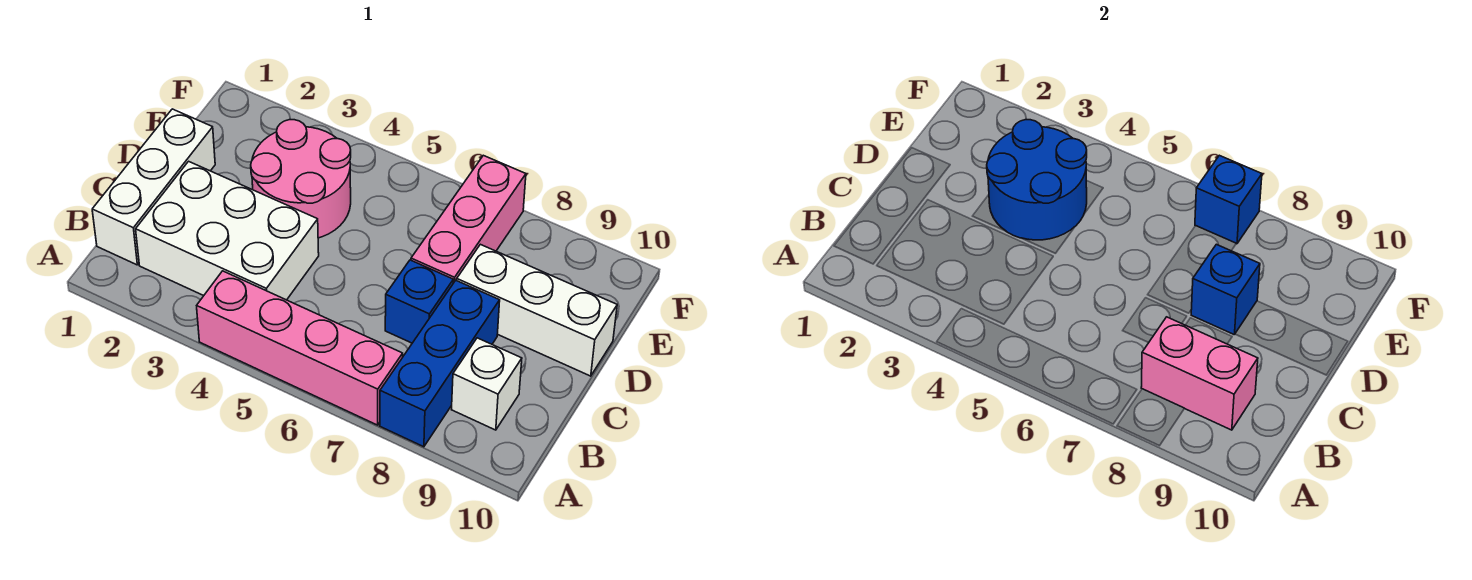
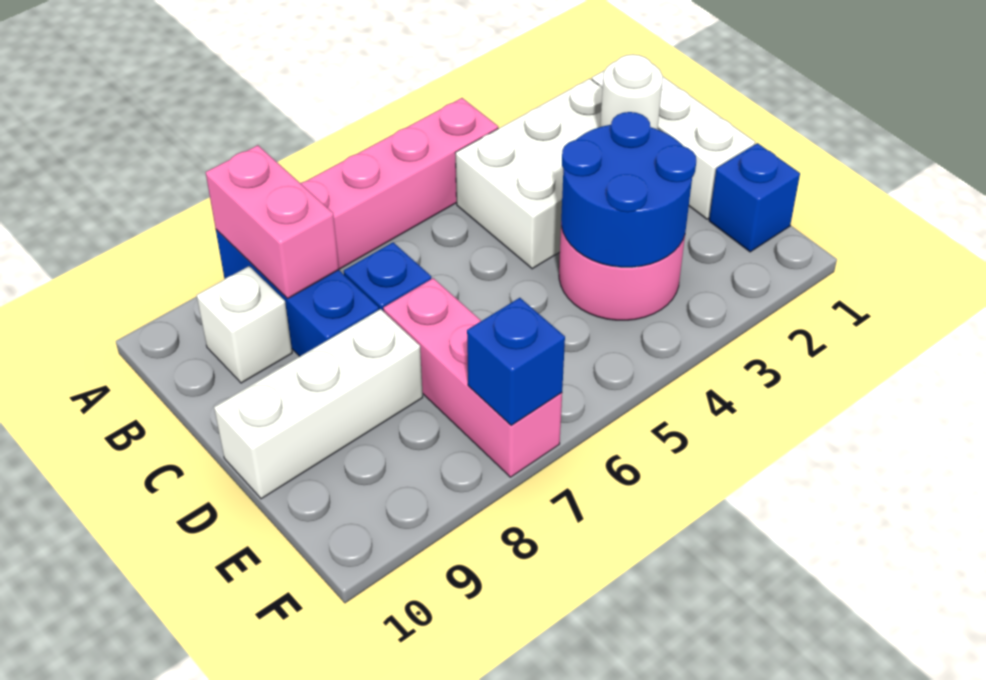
pink brick B8:B9 level 2 -> pink brick A8:B8 level 2
none -> white round brick C2 level 2
blue brick D8 level 2 -> blue brick E1 level 1

